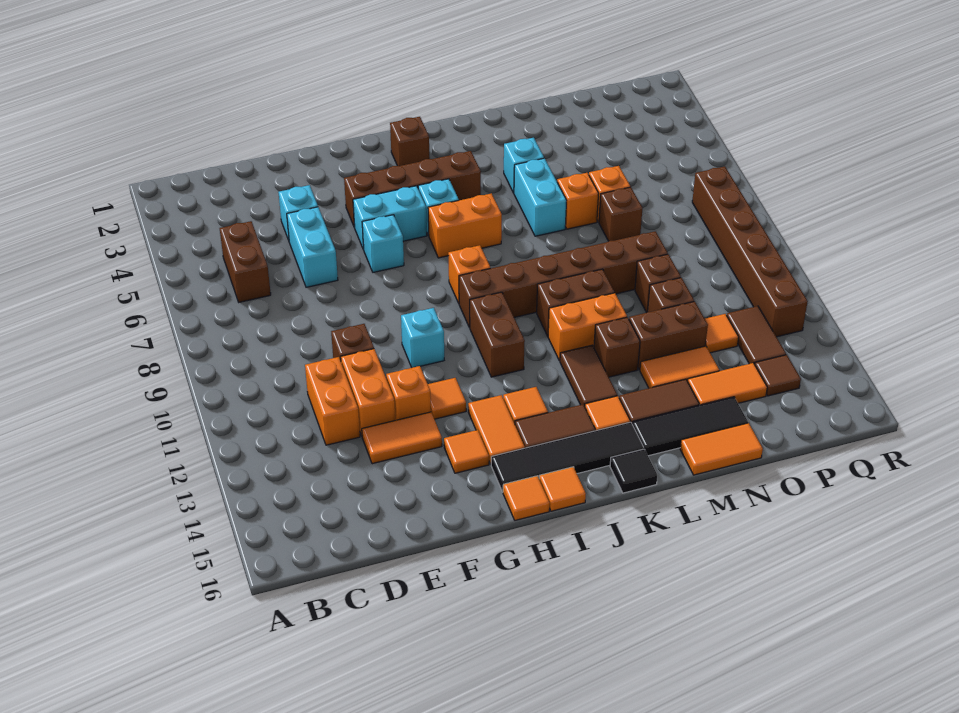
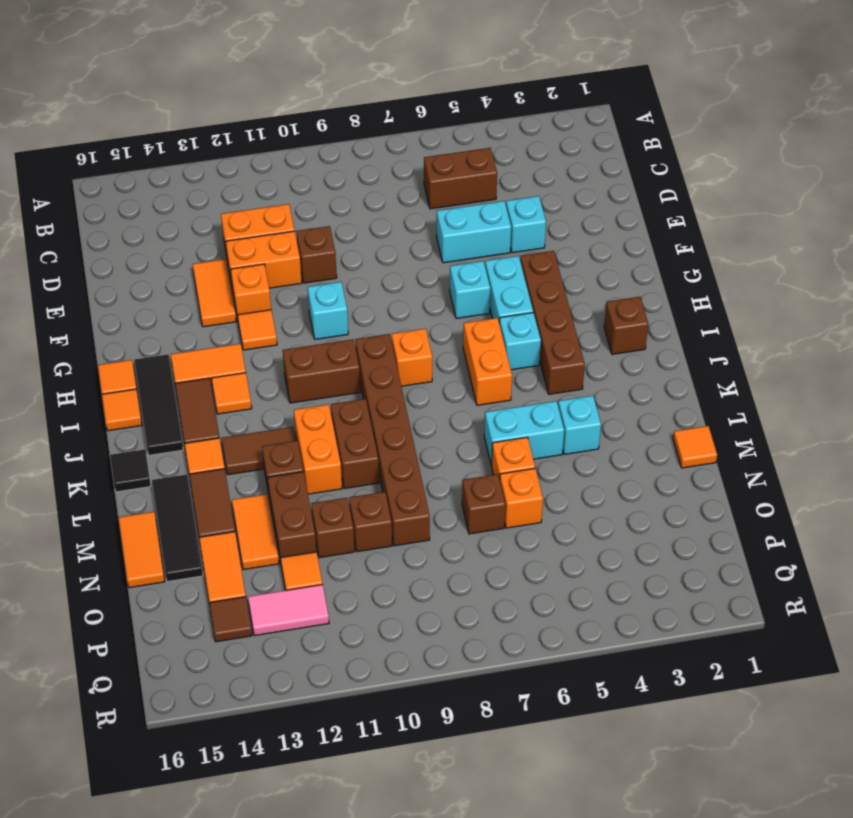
orange tile G14 level 1 -> orange tile M1 level 1
black tile H15:K15 level 1 -> black tile H15:J15 level 1
brown tile P12:P13 level 1 -> pink tile P12:P13 level 1
brown brick Q7:Q12 level 1 -> none

